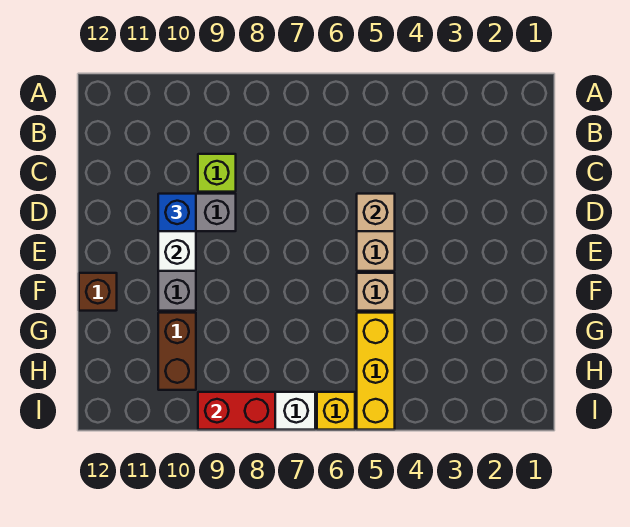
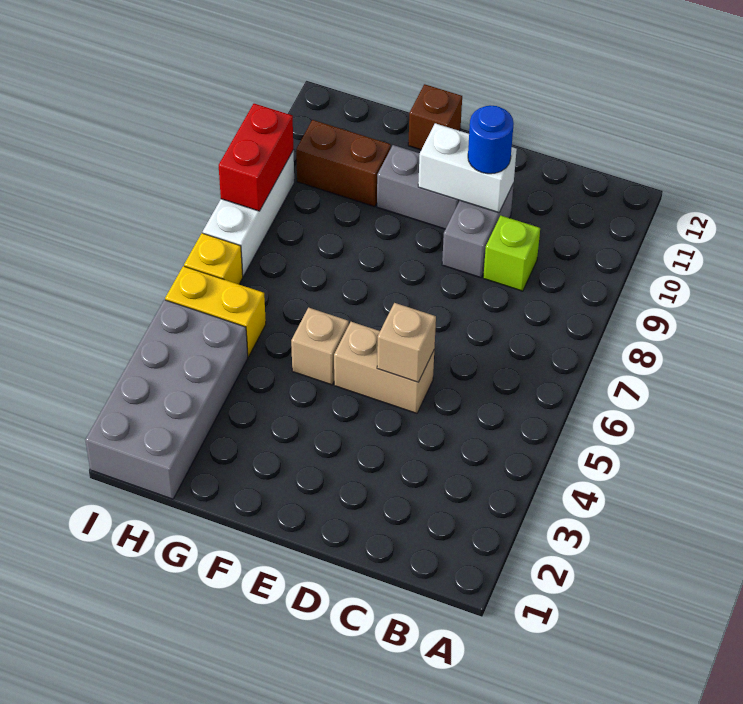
blue brick D10 level 3 -> blue round brick D10 level 3
yellow brick G5:I5 level 1 -> yellow brick H5:I5 level 1
none -> grey brick H1:I4 level 1

